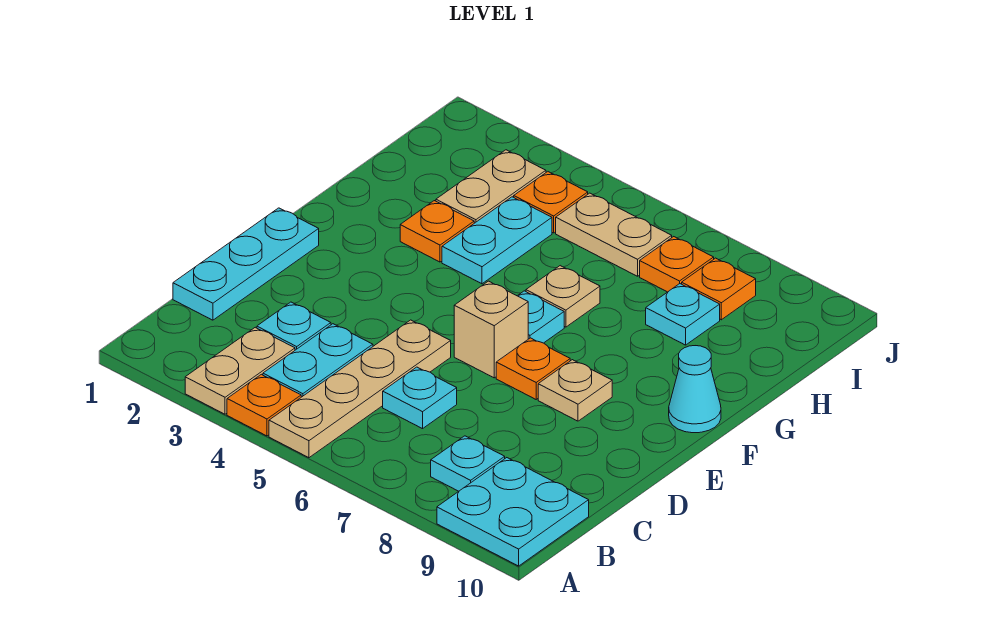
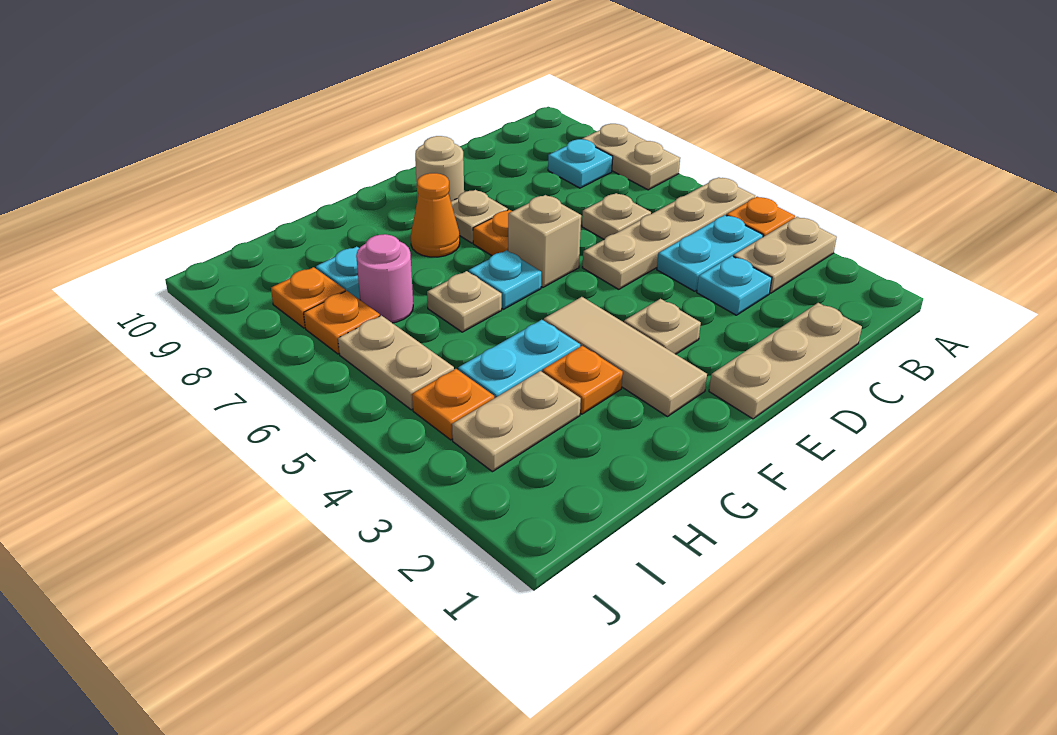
none -> tan plate A7:A8 level 1
cyan plate A9:B10 level 1 -> none
cyan plate C1:E1 level 1 -> tan plate C1:E1 level 1
cyan plate C6 level 1 -> tan plate C6 level 1
none -> tan plate E3 level 1
none -> tan round brick E9 level 1
none -> tan tile F2:F4 level 1
none -> orange cone F8 level 1
cyan cone F10 level 1 -> none
none -> pink round brick H7 level 1

